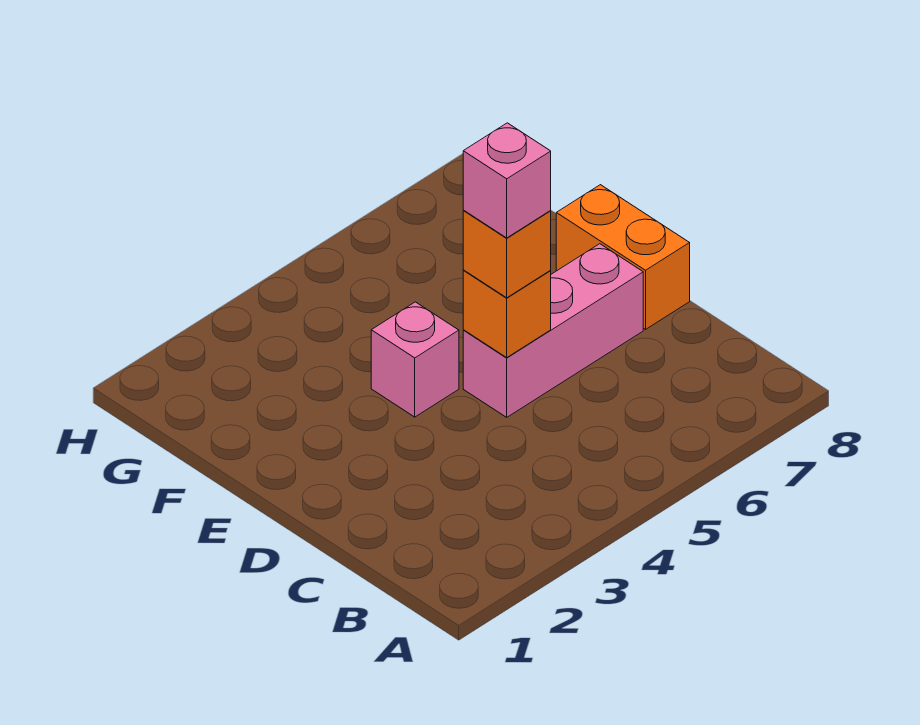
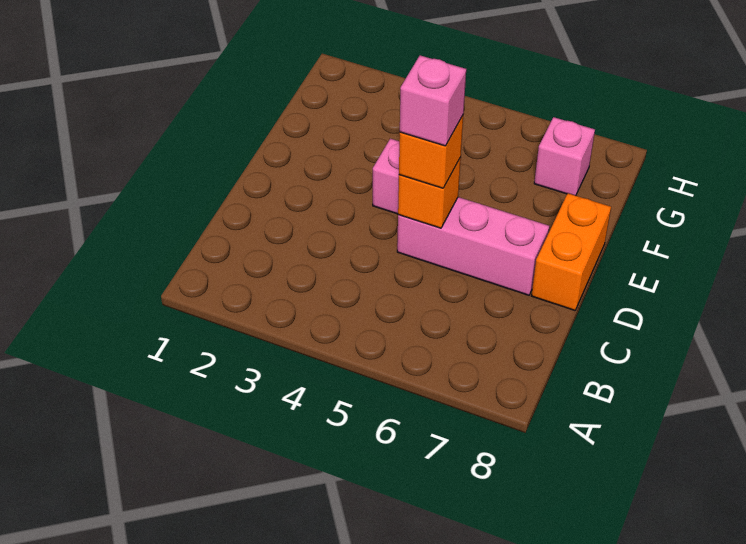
none -> pink brick G7 level 1

